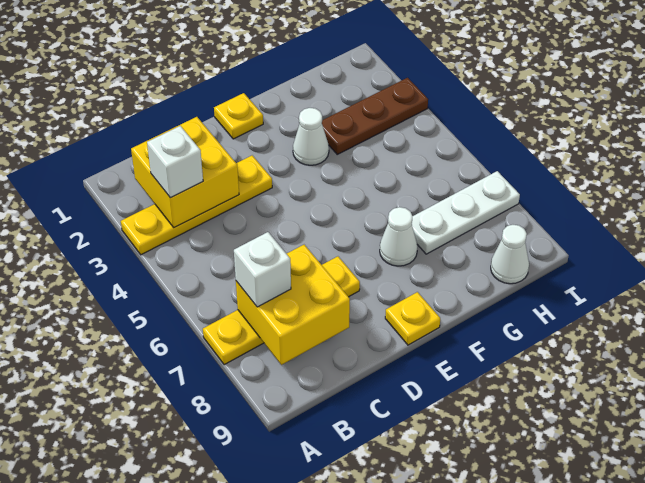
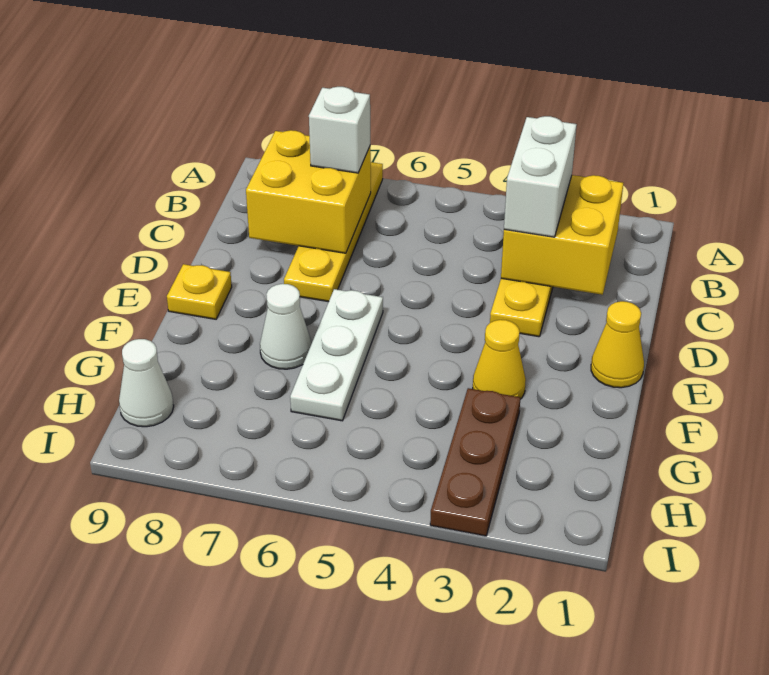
white brick B3 level 3 -> white brick B3:C3 level 3
yellow plate E1 level 1 -> yellow cone E1 level 1
white cone F3 level 1 -> yellow cone F3 level 1
white plate G7:I7 level 1 -> white plate E6:G6 level 1

